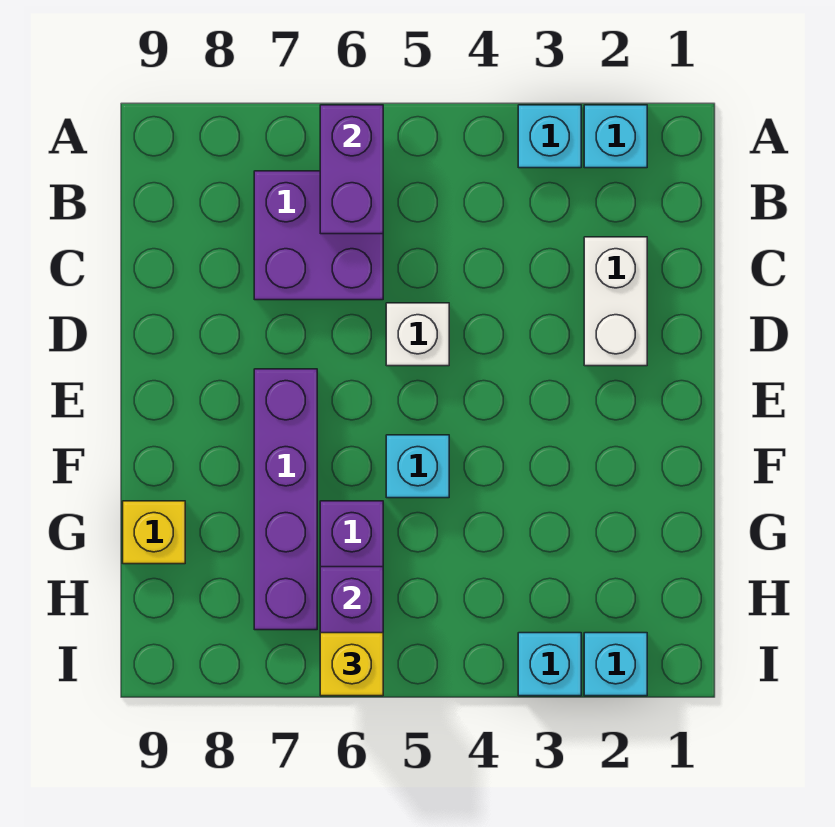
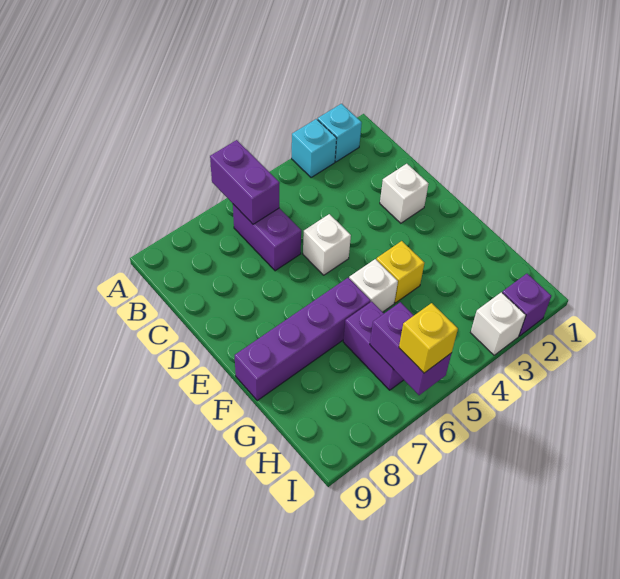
purple brick B6:C7 level 1 -> purple brick B6:C6 level 1
white brick C2:D2 level 1 -> white brick D2 level 1
purple brick E7:H7 level 1 -> purple brick F6:F9 level 1
cyan brick F5 level 1 -> white brick F5 level 1
yellow brick G9 level 1 -> yellow brick F4 level 1
cyan brick I2 level 1 -> purple brick I2 level 1
cyan brick I3 level 1 -> white brick I3 level 1

